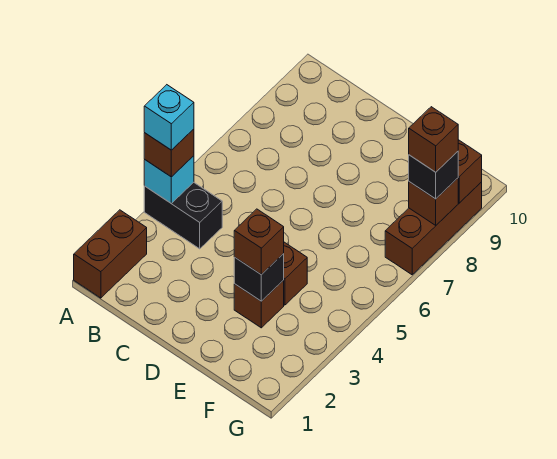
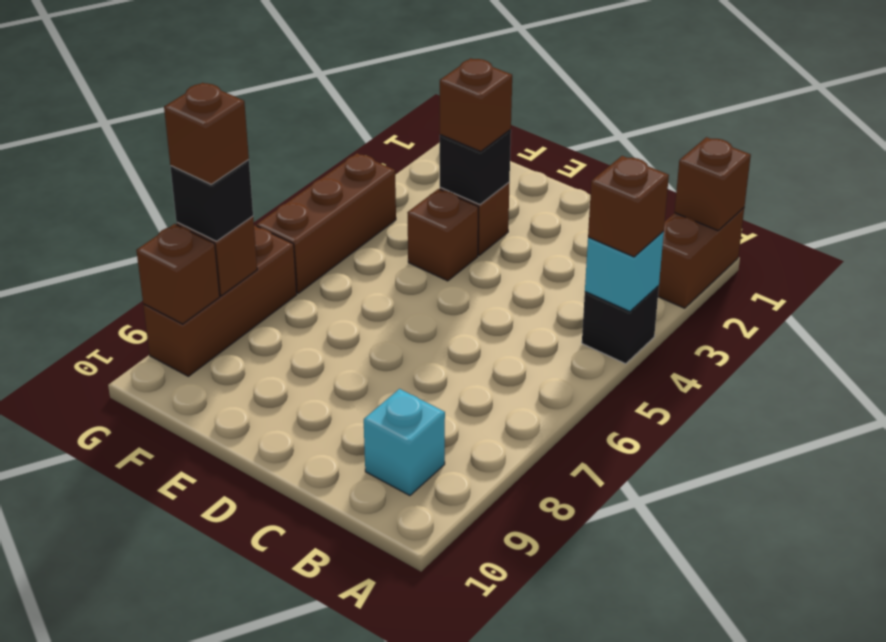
none -> brown brick A1 level 2
black brick A4:B4 level 1 -> black brick A4 level 1
cyan brick A4 level 4 -> cyan brick B9 level 1
none -> brown brick G4:G6 level 1

